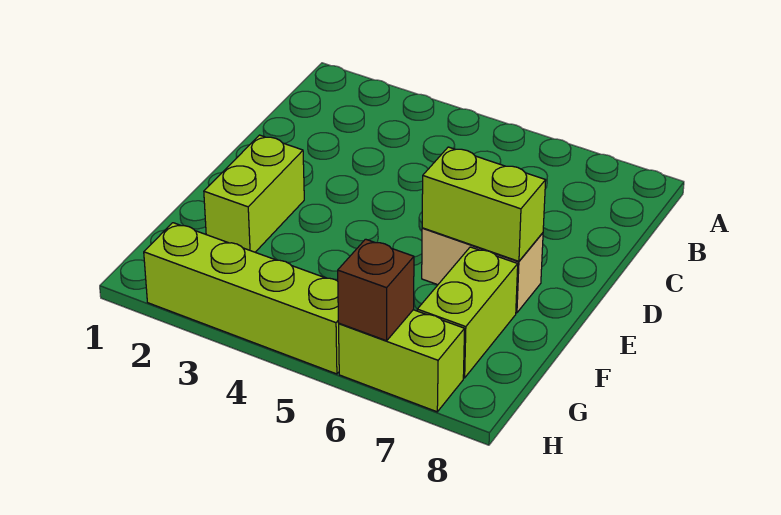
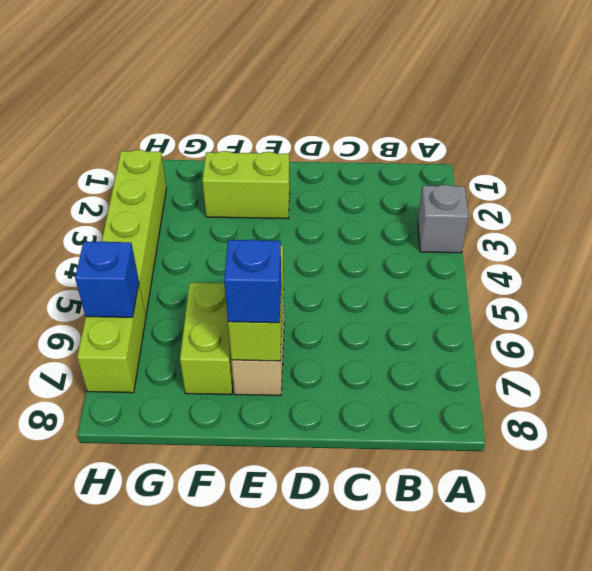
none -> grey brick A3 level 1
none -> blue brick E7 level 3
lime brick F7:G7 level 1 -> lime brick F6:F7 level 1
brown brick H6 level 2 -> blue brick H6 level 2

